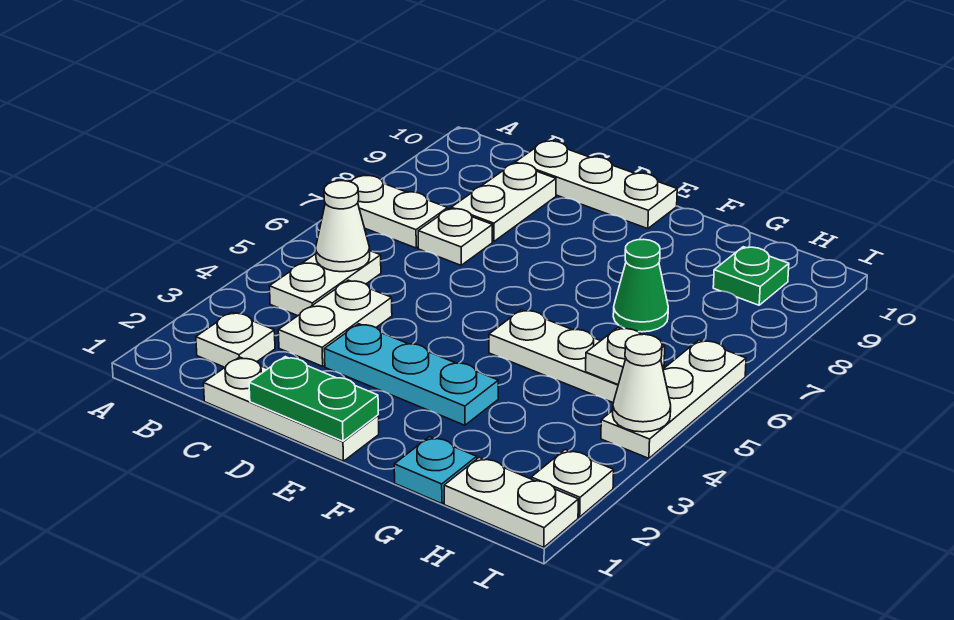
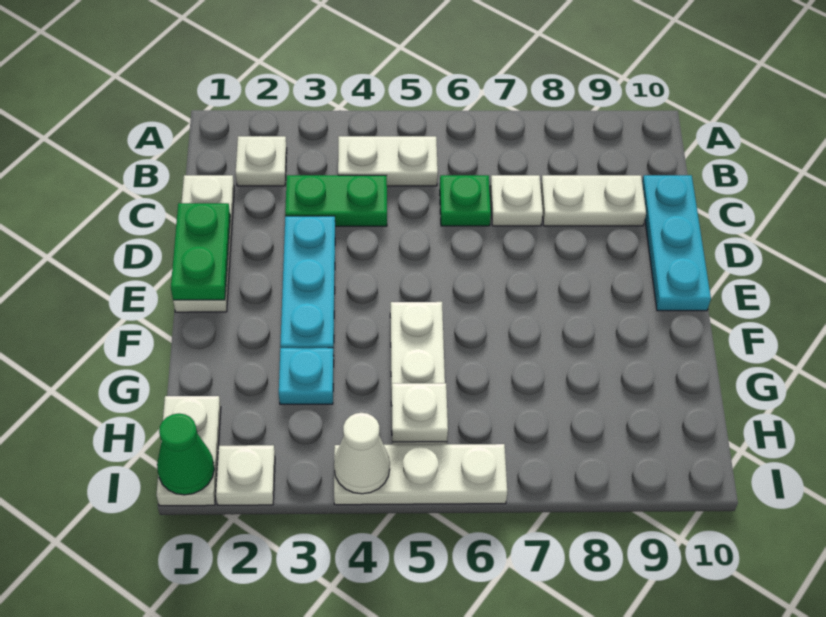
white plate A7:B7 level 1 -> none
white cone B5 level 2 -> none
white plate C3:C4 level 1 -> green plate C3:C4 level 1
white plate C10:E10 level 1 -> cyan plate C10:E10 level 1
cyan plate G1 level 1 -> cyan plate G3 level 1
green cone G7 level 1 -> green cone I1 level 2
green plate H9 level 1 -> green plate C6 level 1

